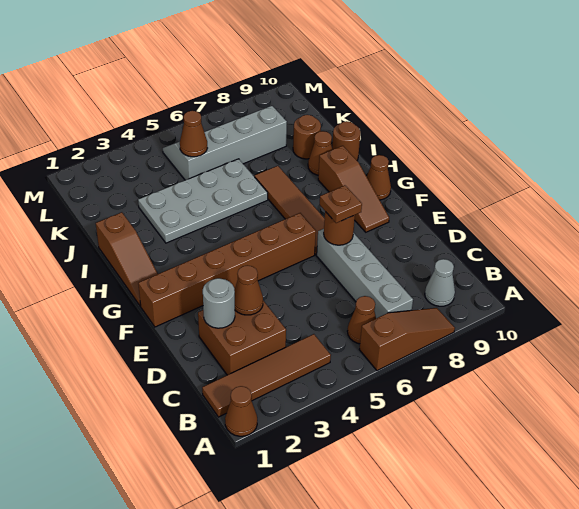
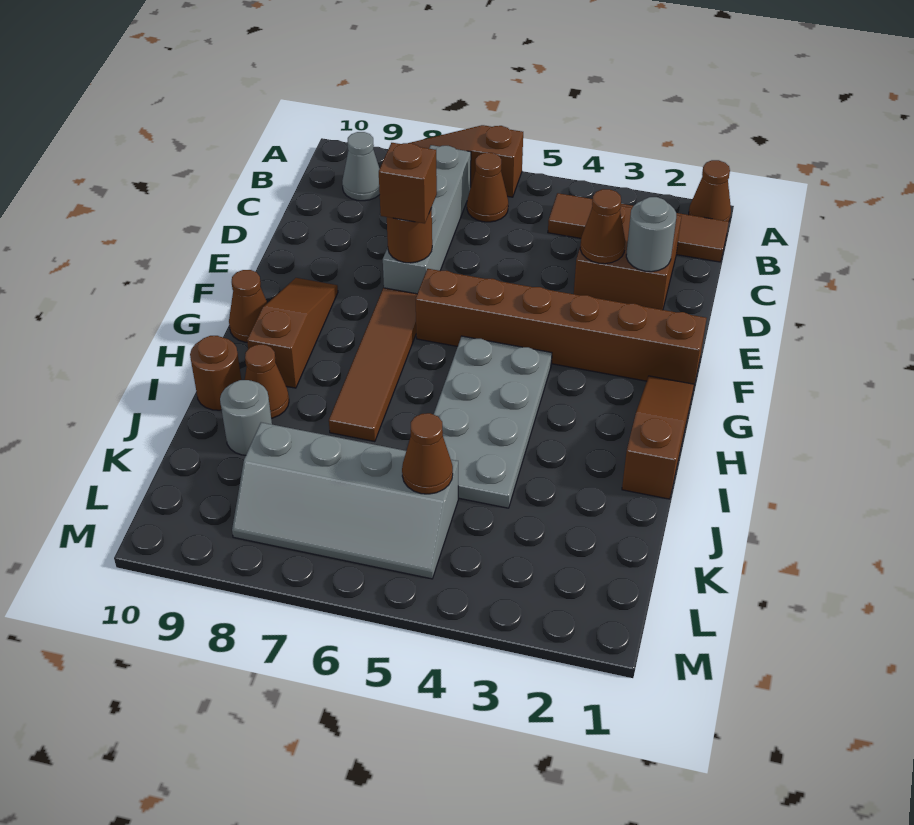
brown plate E7 level 3 -> brown brick E7 level 3
grey plate I3:J6 level 1 -> grey plate G4:J5 level 1
brown round brick J9 level 1 -> grey round brick J9 level 1

